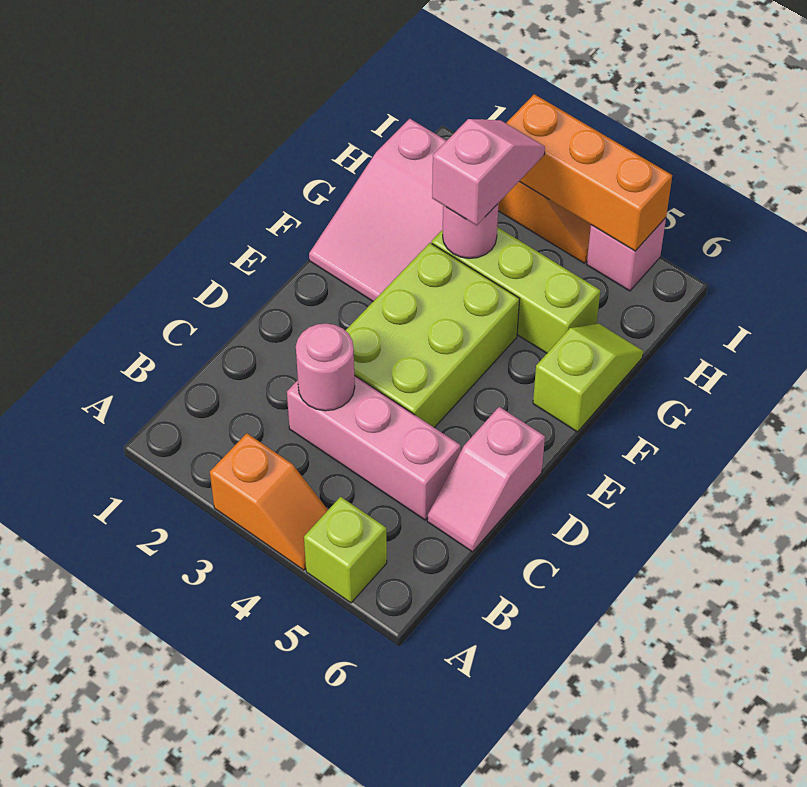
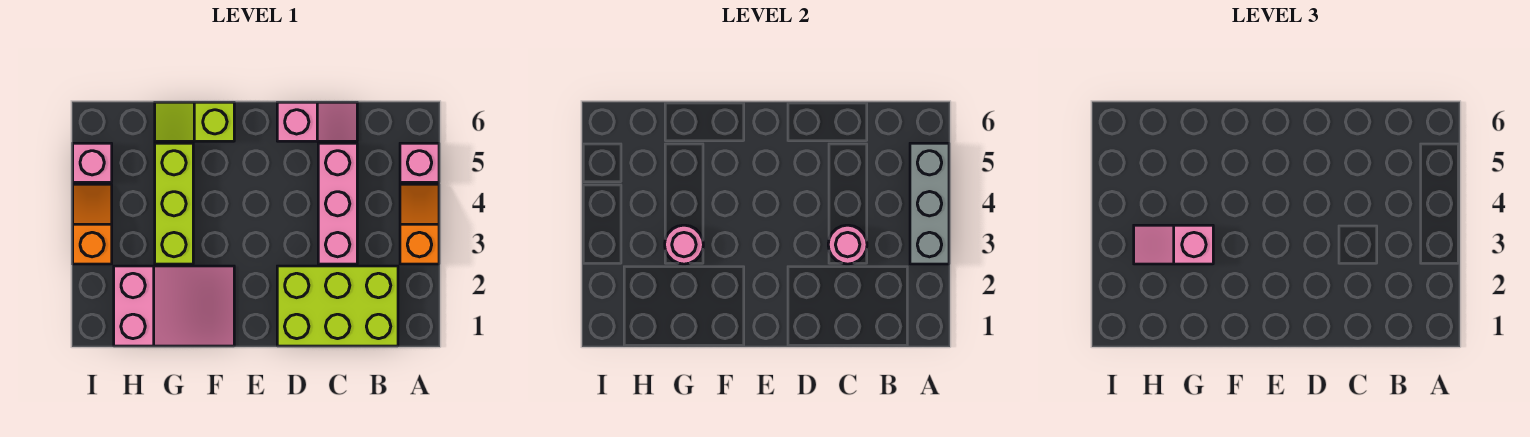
none -> grey brick A3:A5 level 2
lime brick A5 level 1 -> pink brick A5 level 1
lime brick D3:F4 level 1 -> lime brick B1:D2 level 1
orange brick I3:I5 level 2 -> none

